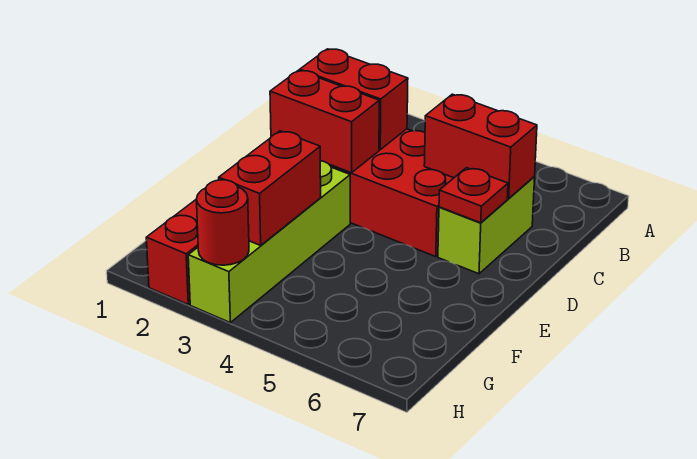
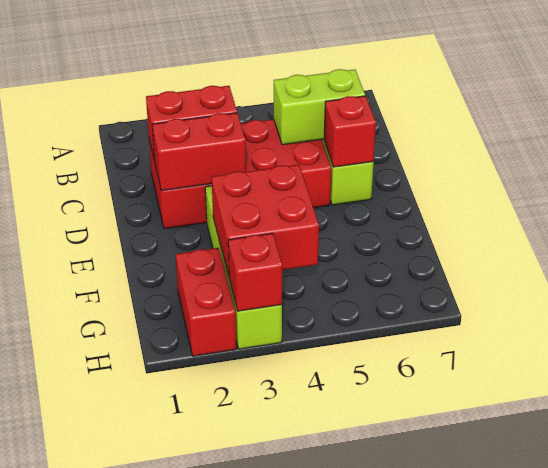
red brick C5:C6 level 2 -> lime brick C5:C6 level 2
red plate D6 level 2 -> red brick D6 level 2
red brick F3:G3 level 2 -> red brick F3:G4 level 2
red round brick H3 level 2 -> red brick H3 level 2

